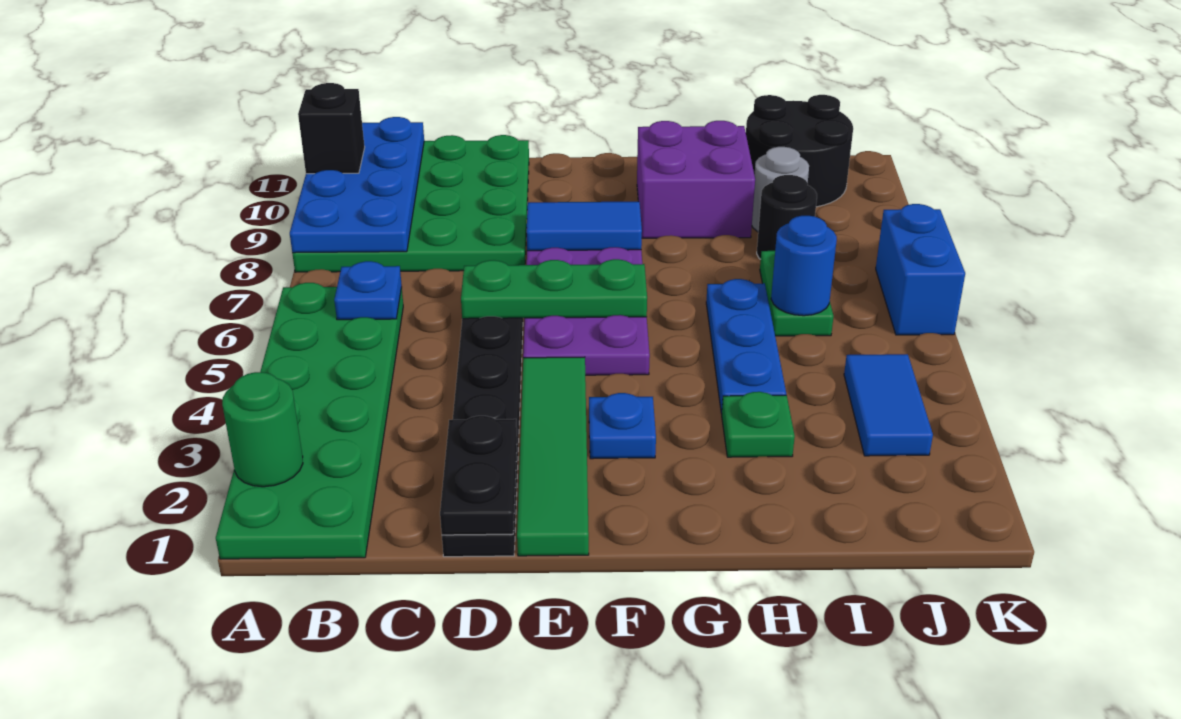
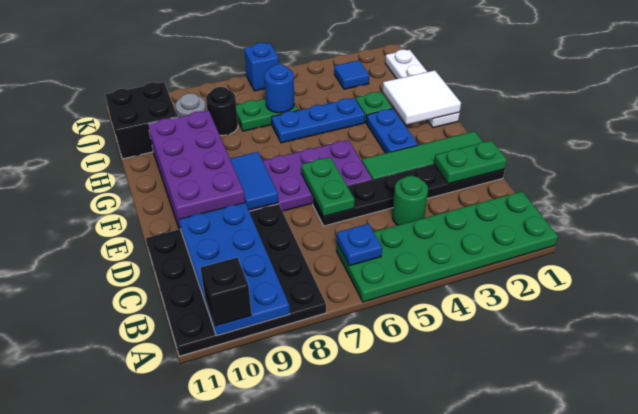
green round brick A2 level 2 -> green round brick C4 level 1
green plate A8:D11 level 1 -> black plate A8:D11 level 1
blue plate A8:B11 level 2 -> blue plate A9:D10 level 2
black plate D1:D2 level 2 -> green plate D1:D2 level 2
green plate D6:F6 level 2 -> green plate D6:E6 level 2
blue plate F3 level 1 -> blue plate F3:G3 level 1
none -> white plate G1:J1 level 1
none -> white tile G1:H2 level 2
purple brick G9:H10 level 1 -> purple brick E9:H10 level 1
black round brick I10:J11 level 1 -> black brick I10:J11 level 1
blue tile J3:J4 level 1 -> blue tile J3 level 1
blue brick K6:K7 level 1 -> blue brick K6 level 1

